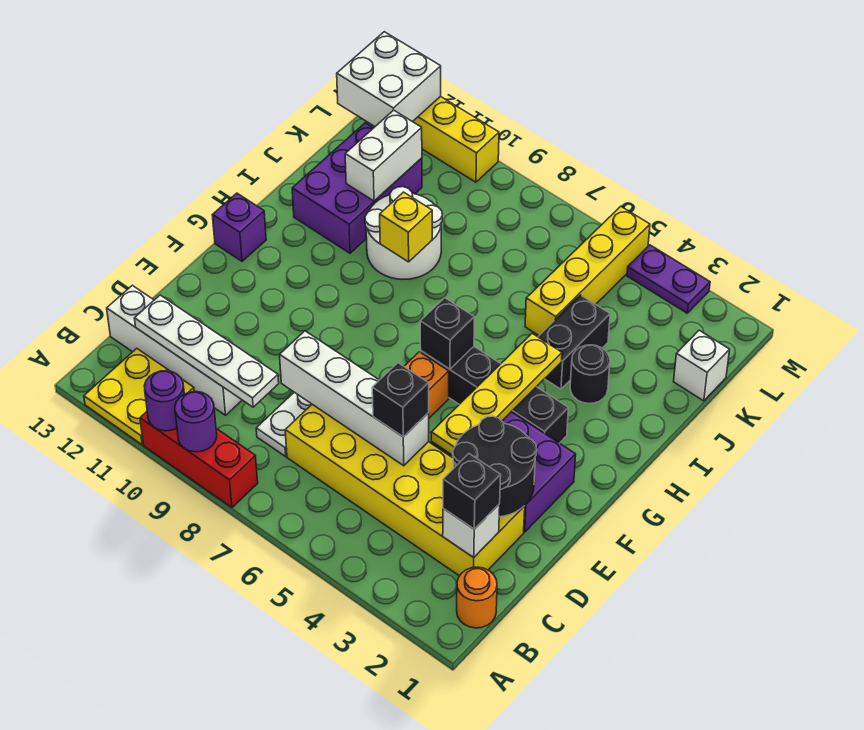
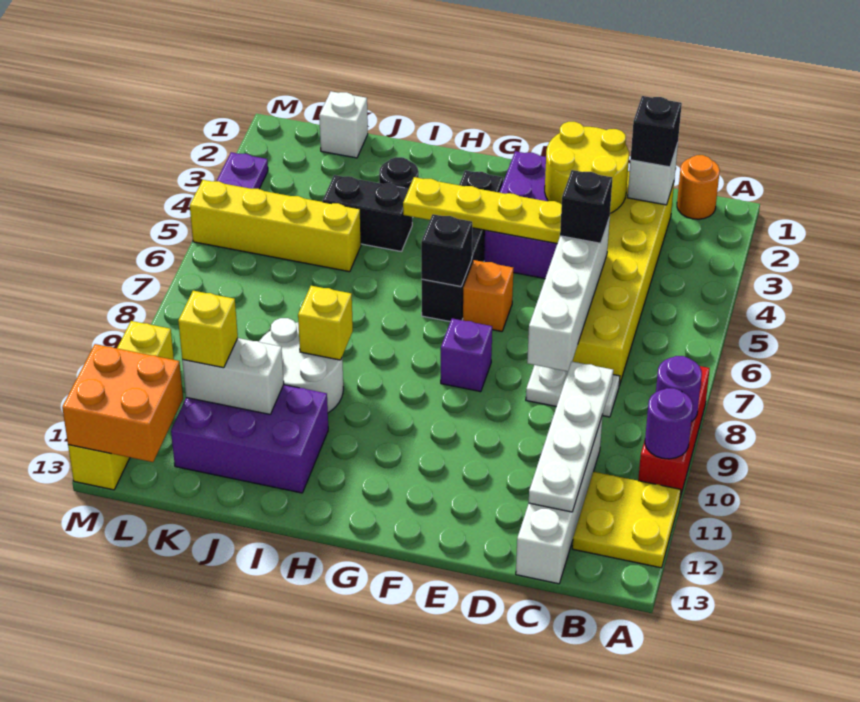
black round brick D2:E3 level 2 -> yellow round brick D2:E3 level 2
purple brick G13 level 1 -> purple brick F8 level 1
none -> yellow brick K11 level 3
white brick L12:M13 level 2 -> orange brick L12:M13 level 2

